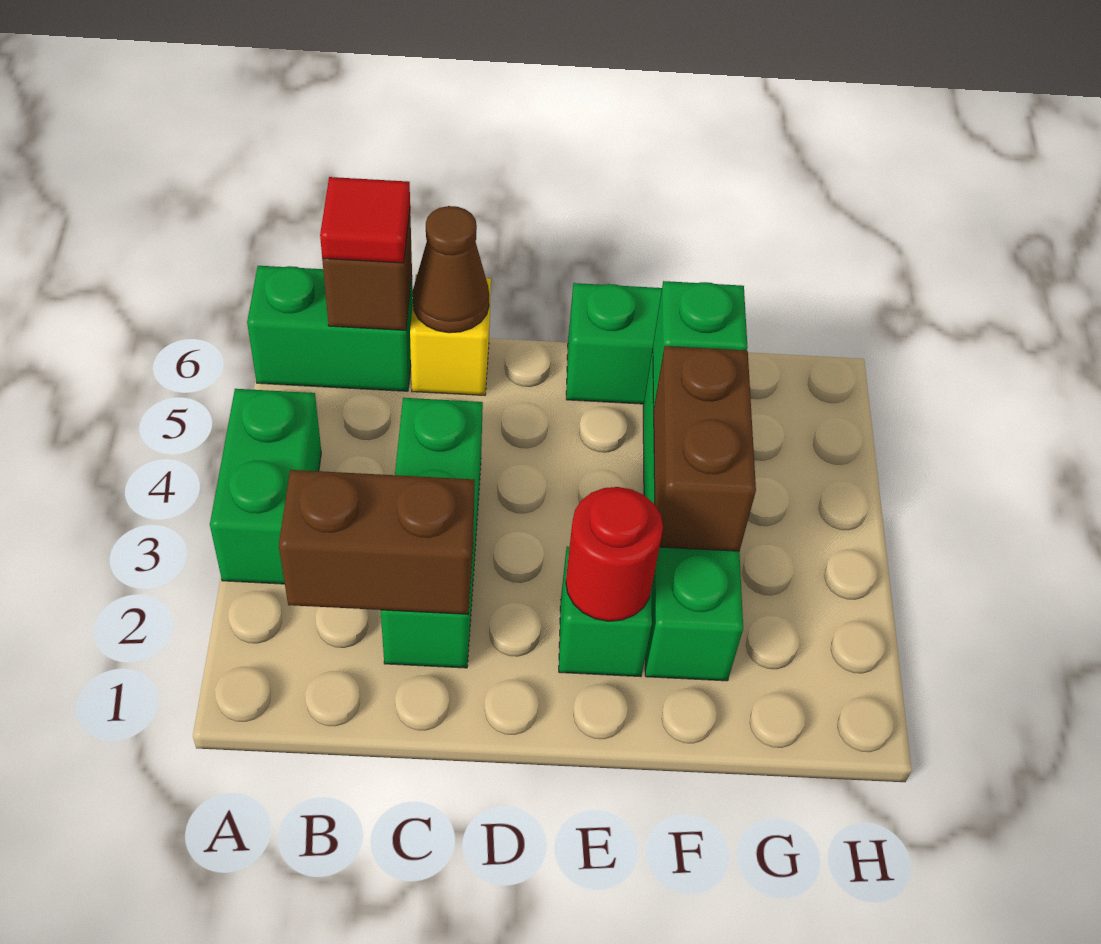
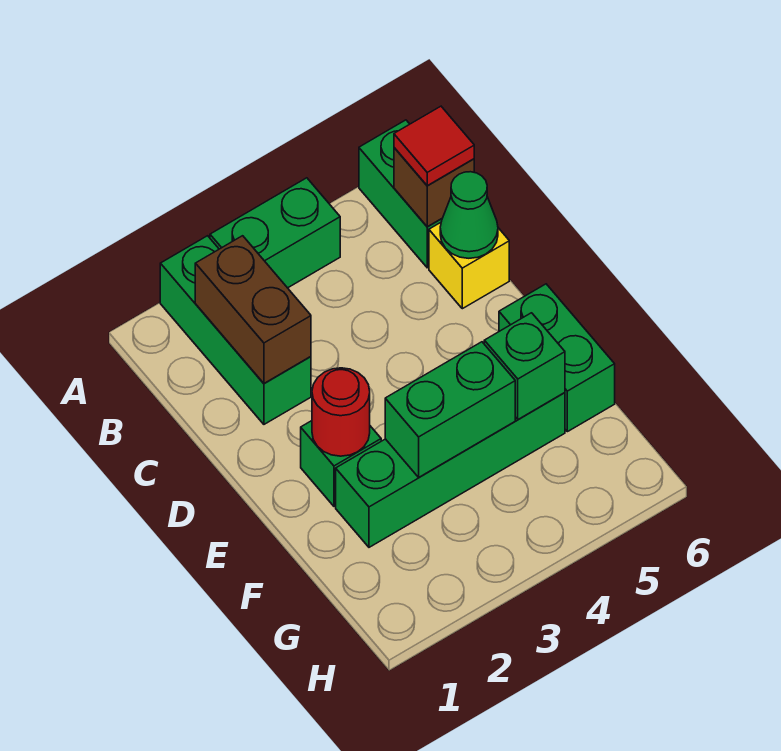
green brick C2:C4 level 1 -> green brick A2:C2 level 1
brown cone C6 level 2 -> green cone C6 level 2
brown brick F3:F4 level 2 -> green brick F3:F4 level 2

